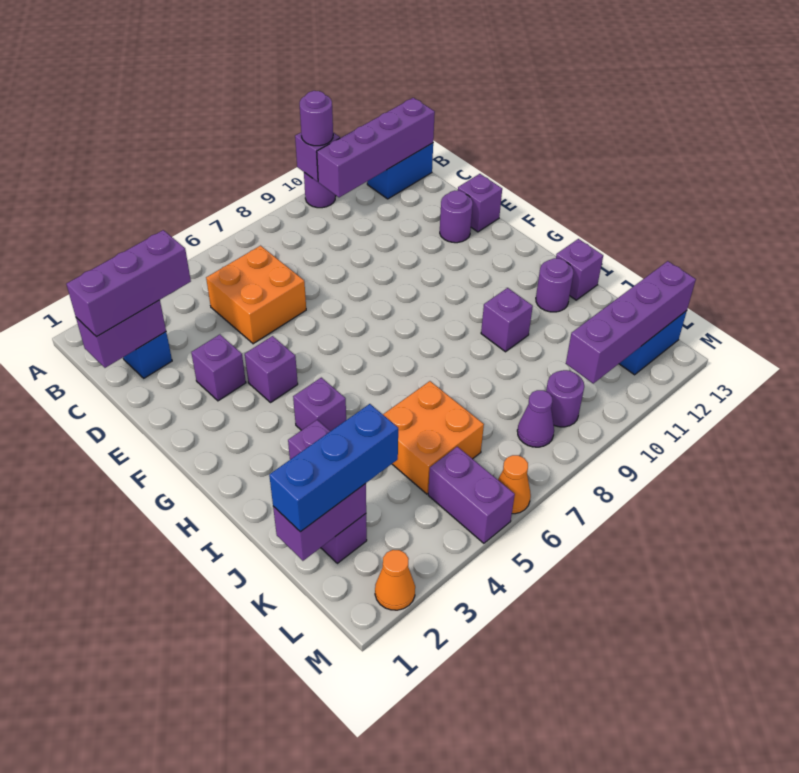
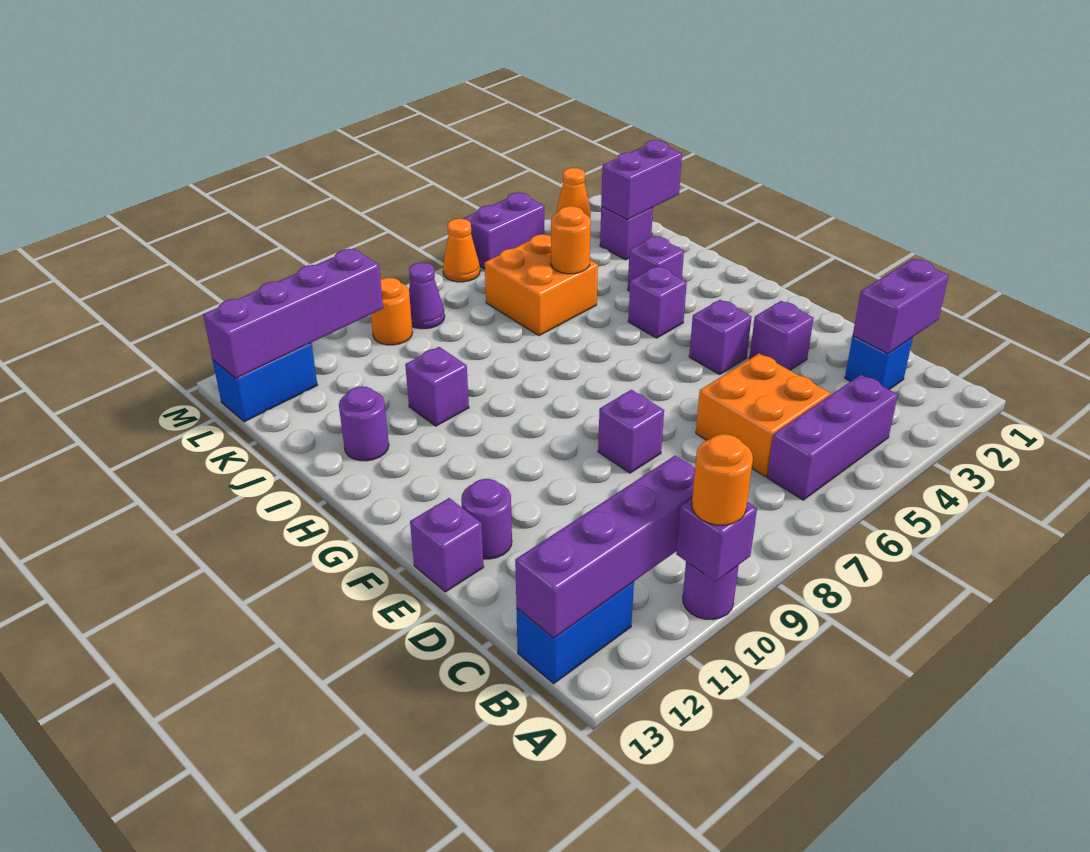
purple round brick A10 level 3 -> orange round brick A10 level 3
purple brick C1:C3 level 3 -> purple brick B4:B6 level 1
purple brick I13 level 1 -> purple brick E8 level 1
none -> orange round brick J5 level 2
blue brick K1:K3 level 3 -> none
purple brick L5:M5 level 1 -> purple brick M4:M5 level 1
purple round brick L9 level 1 -> orange round brick L9 level 1

